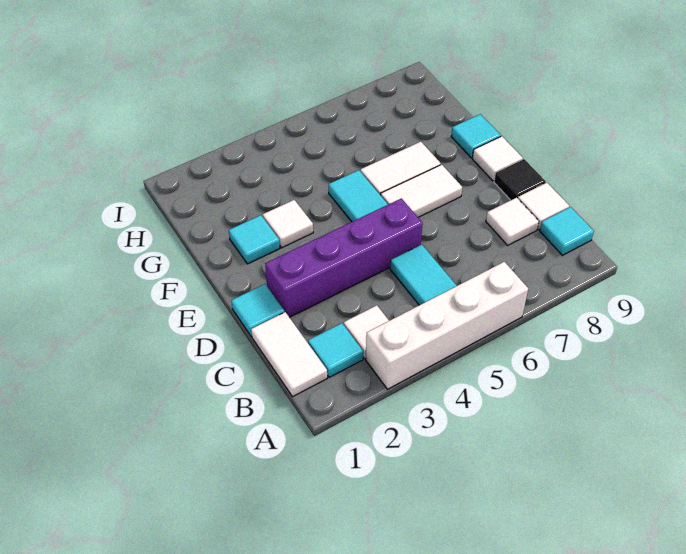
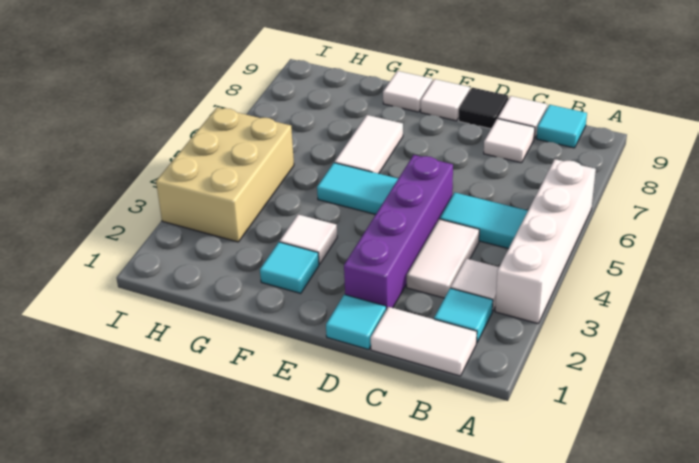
white tile E6:E7 level 1 -> white tile C3:C4 level 1
cyan tile F9 level 1 -> white tile F9 level 1
none -> tan brick H3:I5 level 1

